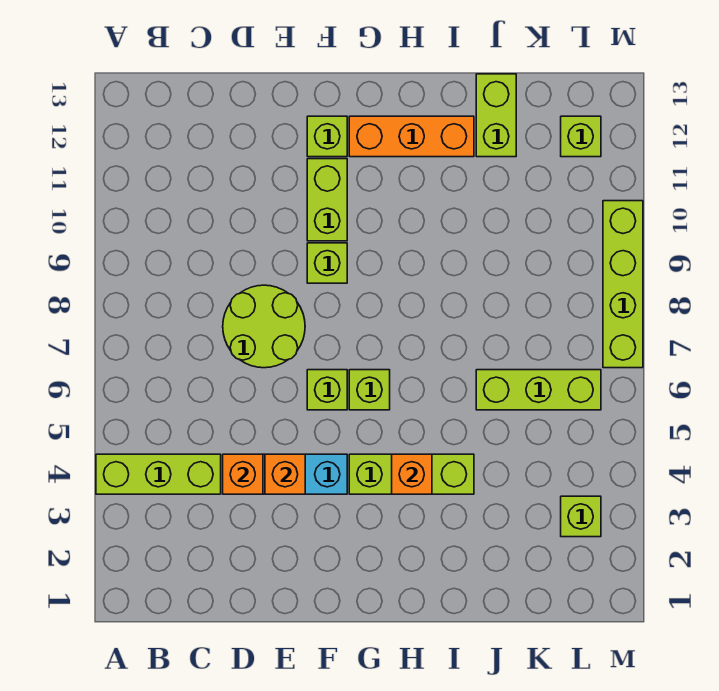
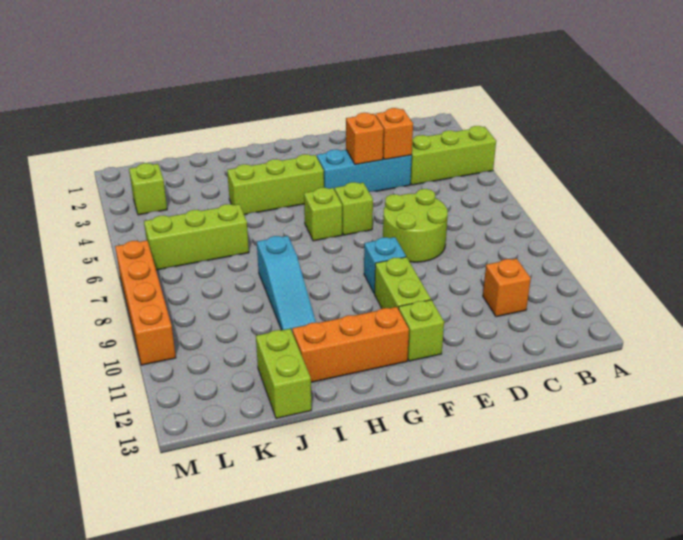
lime brick F9 level 1 -> cyan brick F9 level 1
orange brick H4 level 2 -> orange brick C11 level 1
none -> cyan slope I8:I10 level 1 top 8
lime brick L12 level 1 -> none
lime brick M7:M10 level 1 -> orange brick M7:M10 level 1

